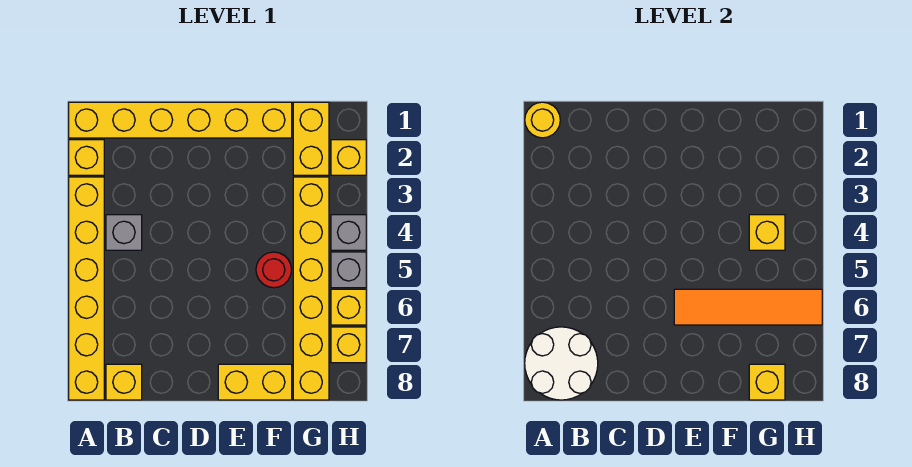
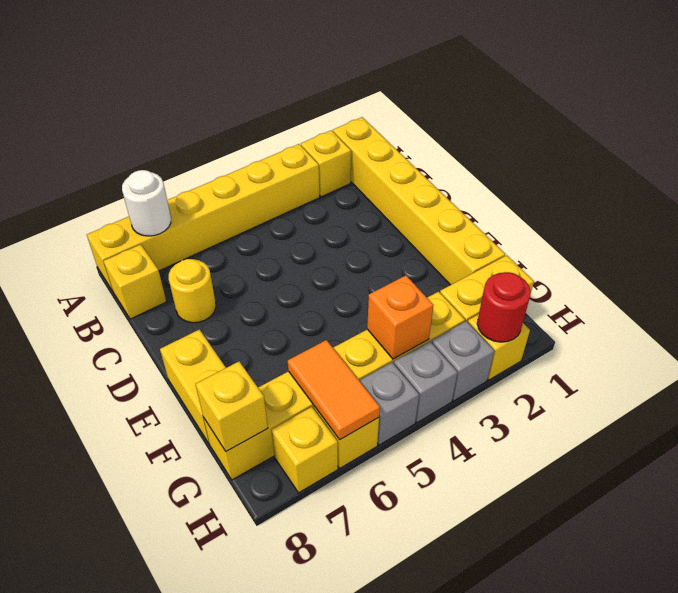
yellow round brick A1 level 2 -> yellow round brick C7 level 1
white round brick A7:B8 level 2 -> white round brick A7 level 2
grey brick B4 level 1 -> grey brick H3 level 1
orange tile E6:H6 level 2 -> orange tile G6:H6 level 2
red round brick F5 level 1 -> red round brick H2 level 2
yellow brick G4 level 2 -> orange brick G4 level 2

